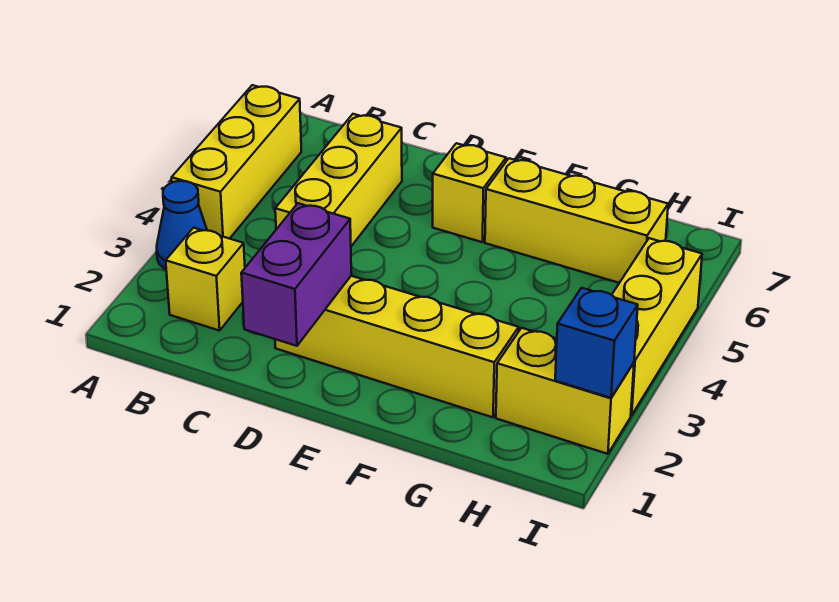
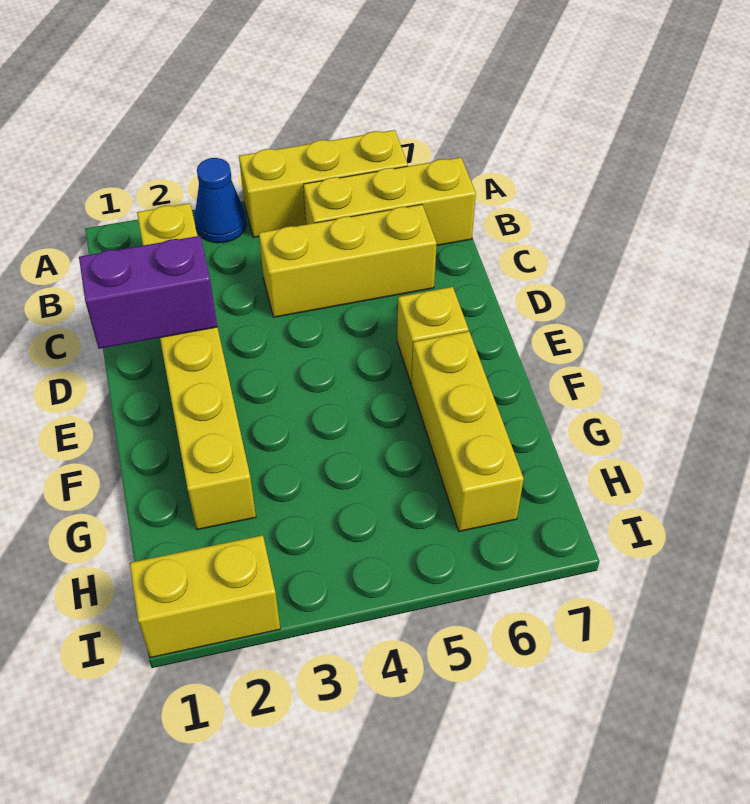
yellow brick H2:I2 level 1 -> yellow brick I1:I2 level 1
blue brick I2 level 2 -> none
yellow brick I3:I5 level 1 -> yellow brick B5:B7 level 1

